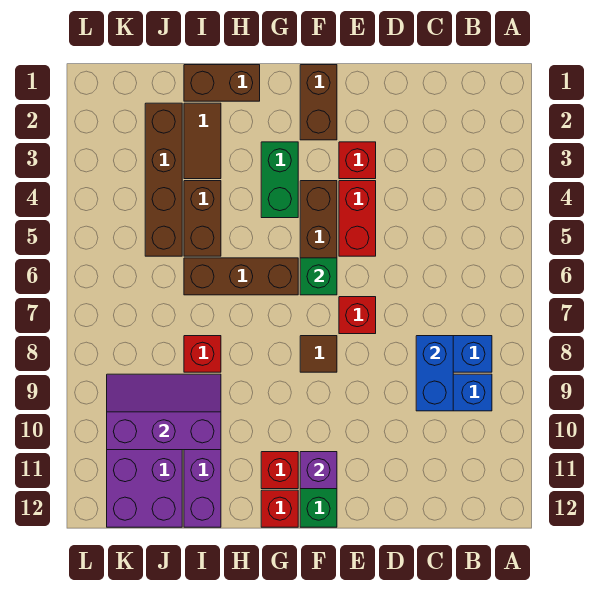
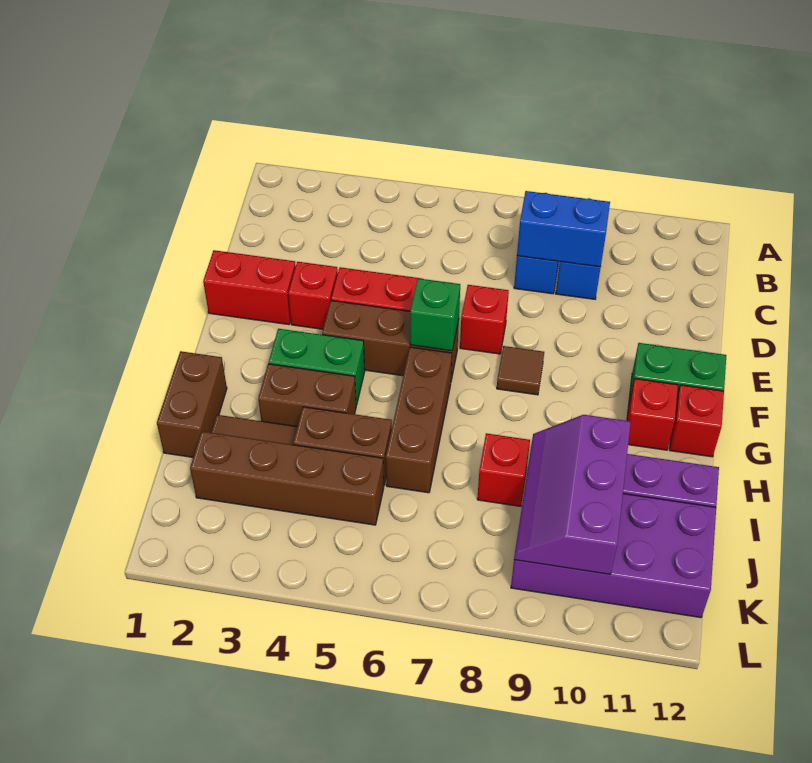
none -> red brick E1:E2 level 1
brown brick F1:F2 level 1 -> brown brick H3:H4 level 1
purple brick F11 level 2 -> none

